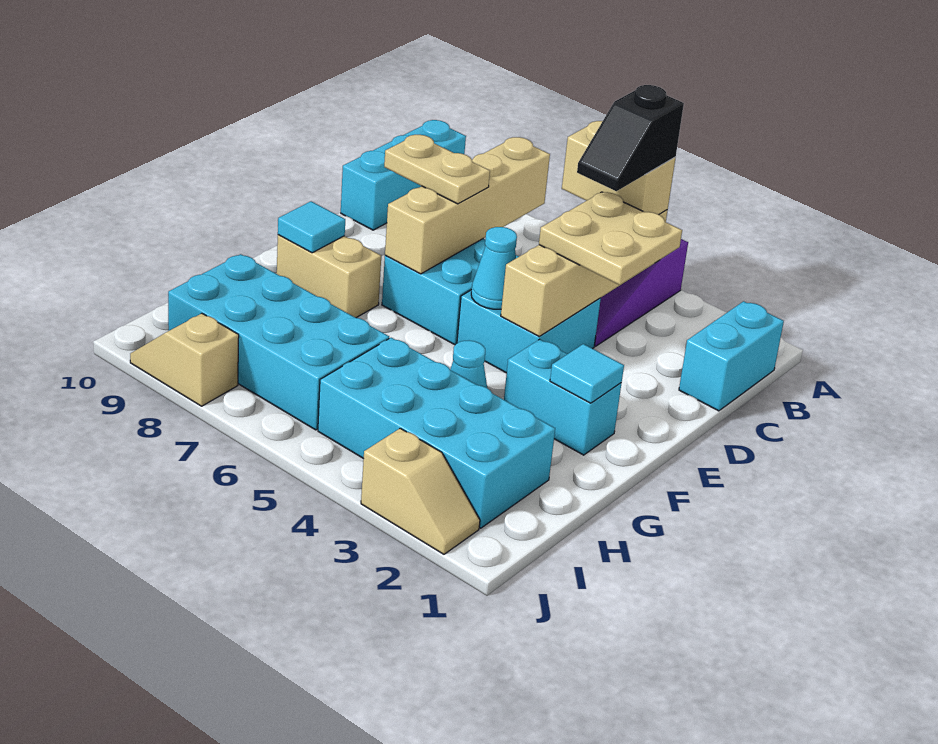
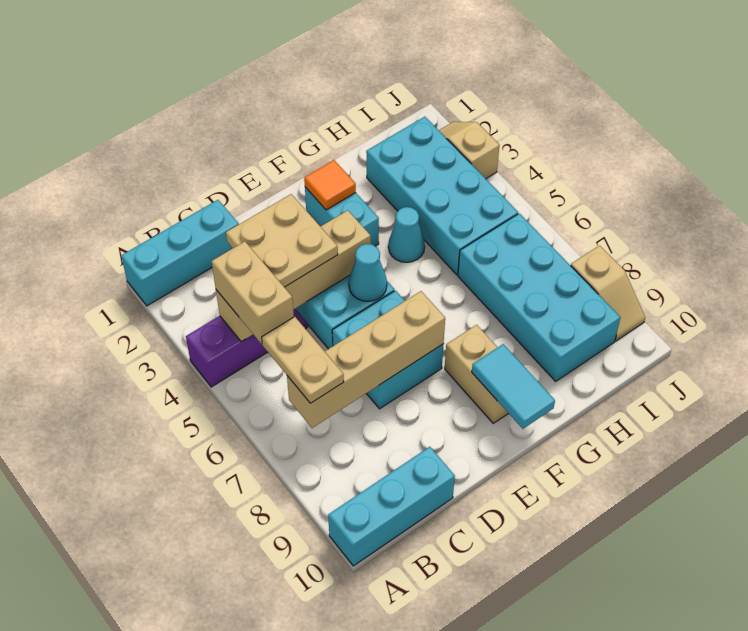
cyan brick B1:C1 level 1 -> cyan brick A1:C1 level 1
black slope B4:C4 level 4 top B -> none
tan plate D7:D8 level 3 -> tan plate B6:B7 level 3
cyan tile F2 level 2 -> orange tile F2 level 2
cyan tile F9 level 2 -> cyan tile F9:F10 level 2

